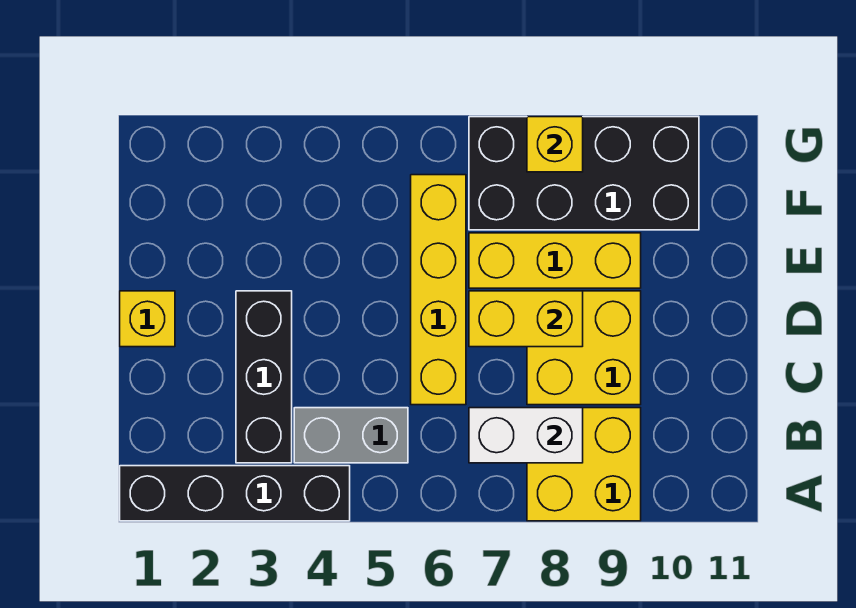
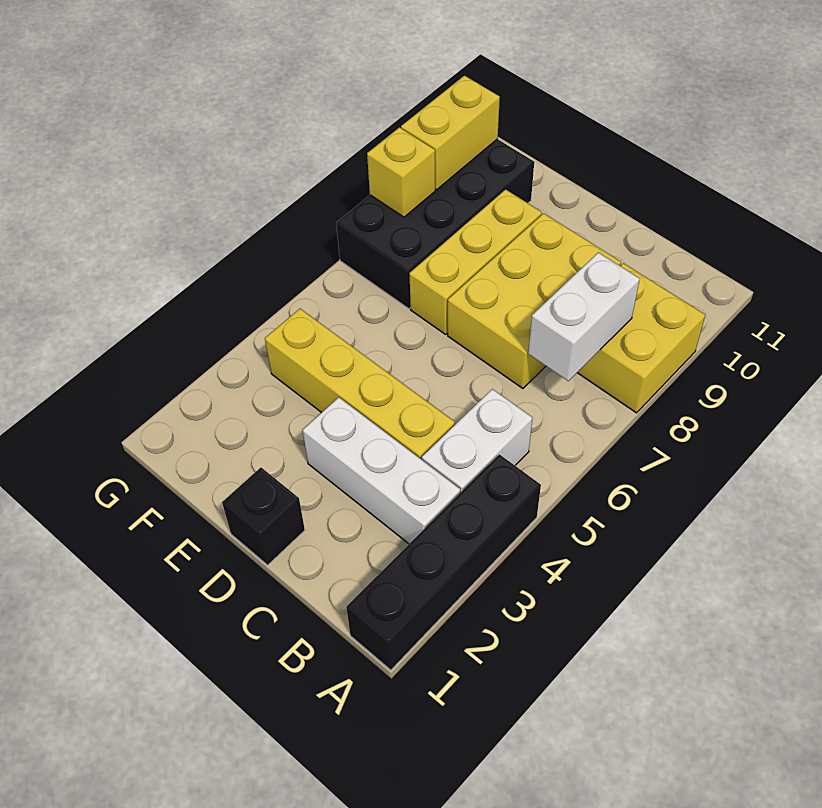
black brick B3:D3 level 1 -> white brick B3:D3 level 1
grey brick B4:B5 level 1 -> white brick B4:B5 level 1
yellow brick C6:F6 level 1 -> yellow brick C4:F4 level 1
yellow brick C8:D9 level 1 -> yellow brick C7:D9 level 1
yellow brick D1 level 1 -> black brick D1 level 1
yellow brick D7:D8 level 2 -> yellow brick G9:G10 level 2

